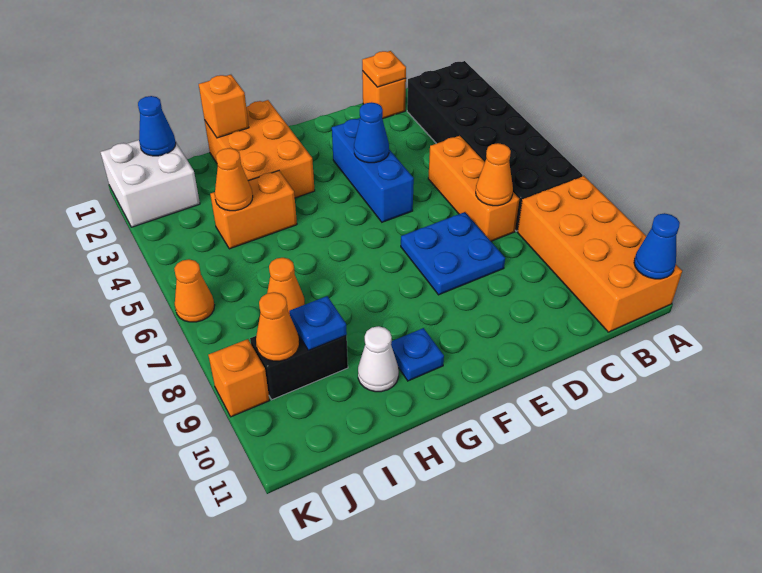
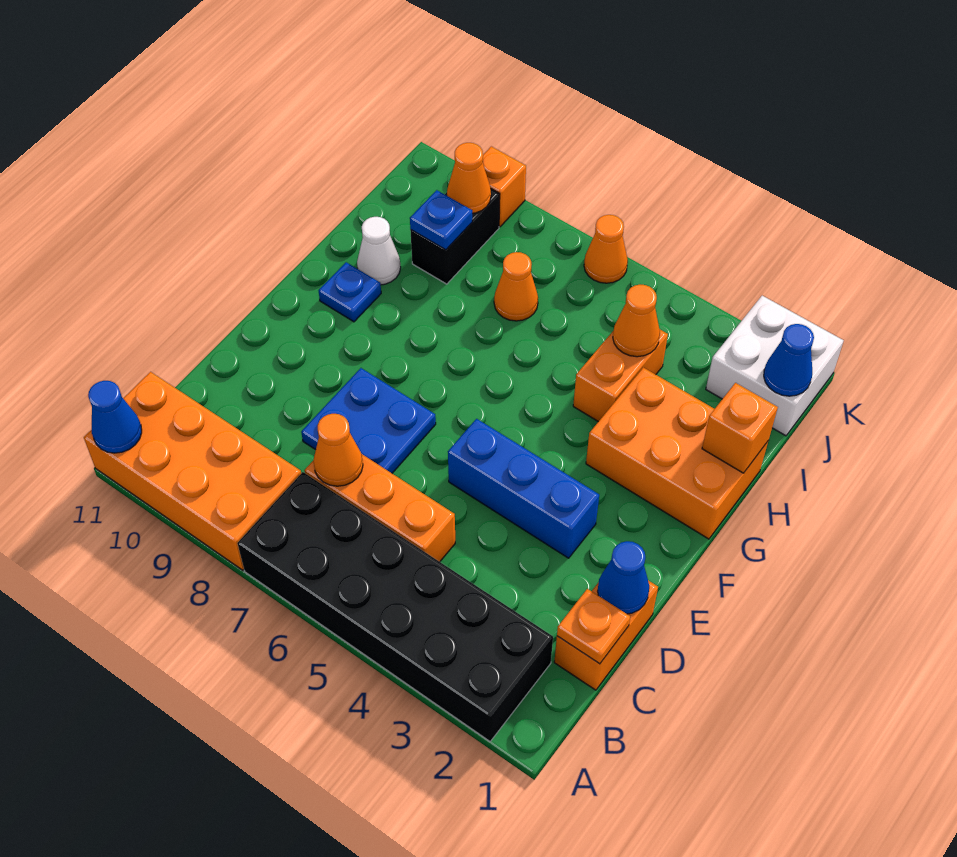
orange brick C1 level 1 -> orange brick C1:D1 level 1
blue cone E4 level 2 -> blue cone D1 level 2

